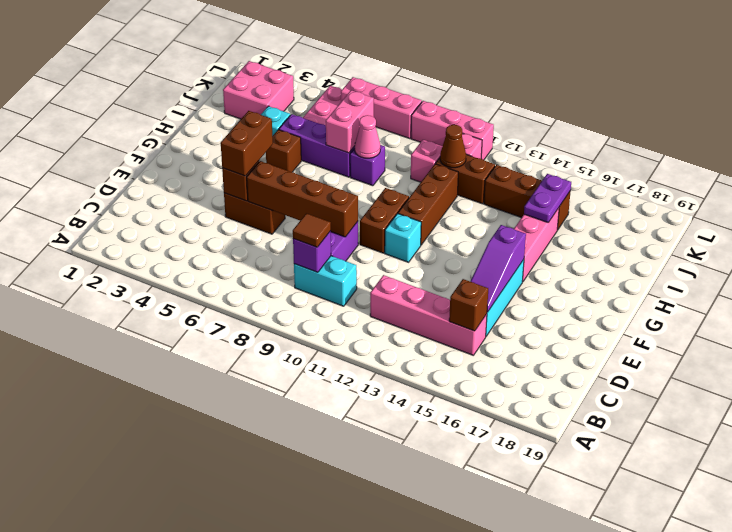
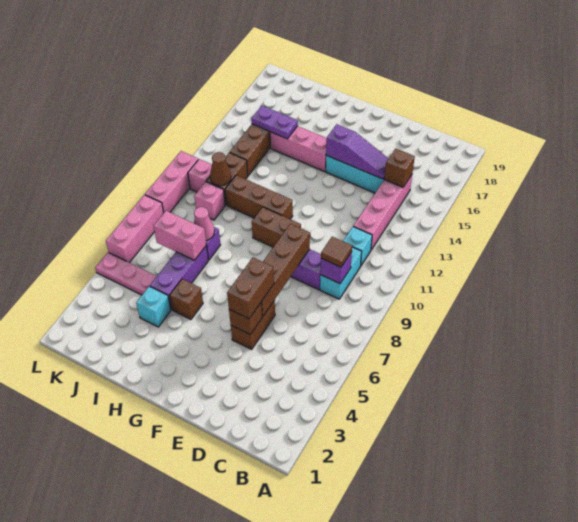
brown brick E5:F5 level 3 -> brown brick E5:E6 level 3
cyan brick F11 level 1 -> cyan brick C11 level 1
pink brick J2:K3 level 1 -> none

